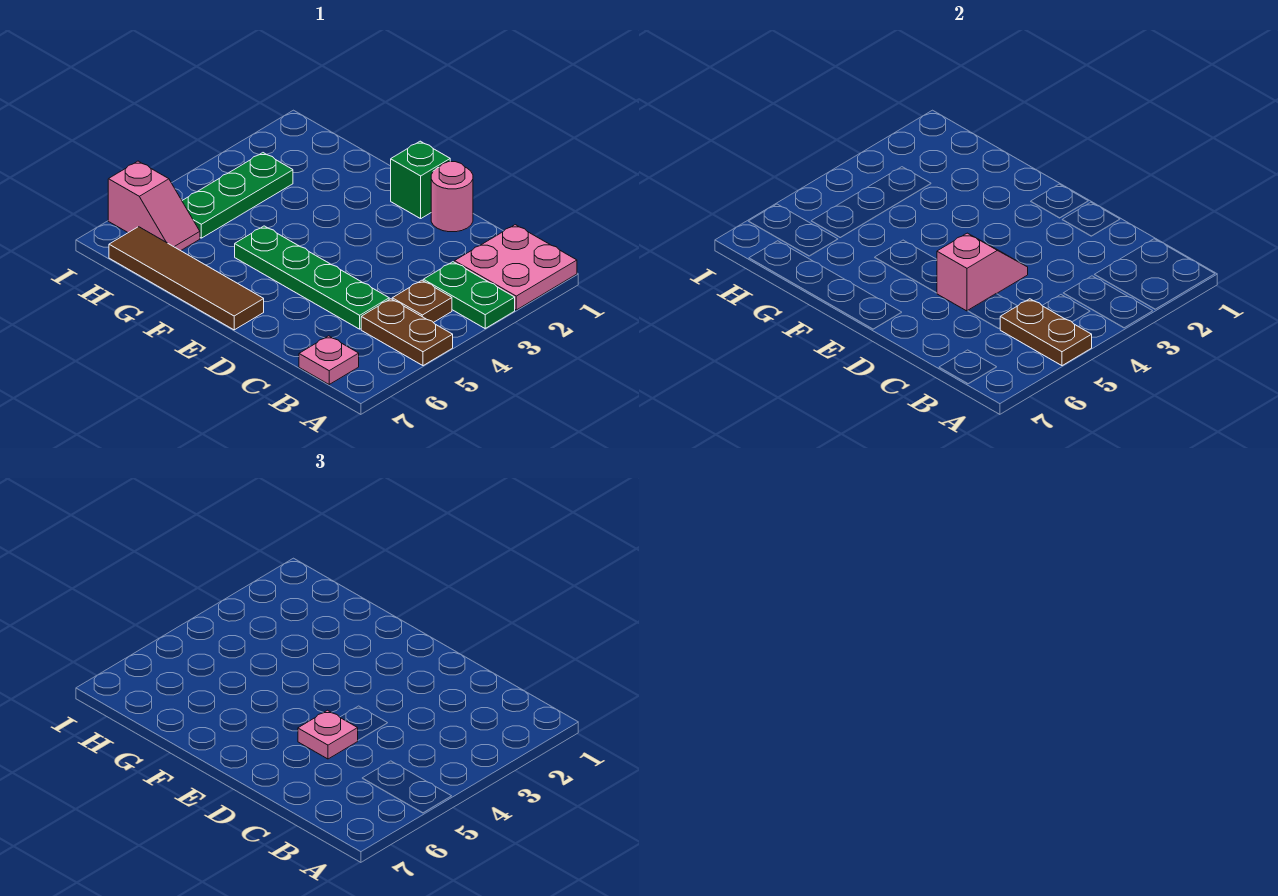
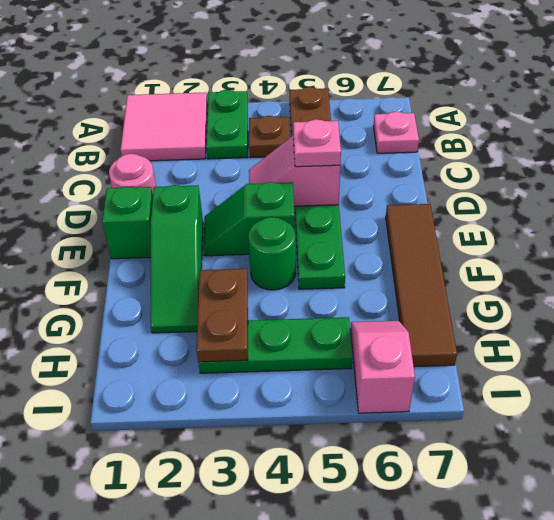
pink plate A1:B2 level 1 -> pink tile A1:B2 level 1
brown plate A5:B5 level 2 -> brown plate G3:H3 level 2
none -> green slope E2:G2 level 1 top E
none -> green slope E3:E4 level 1 top 4
none -> green round brick F4 level 1

